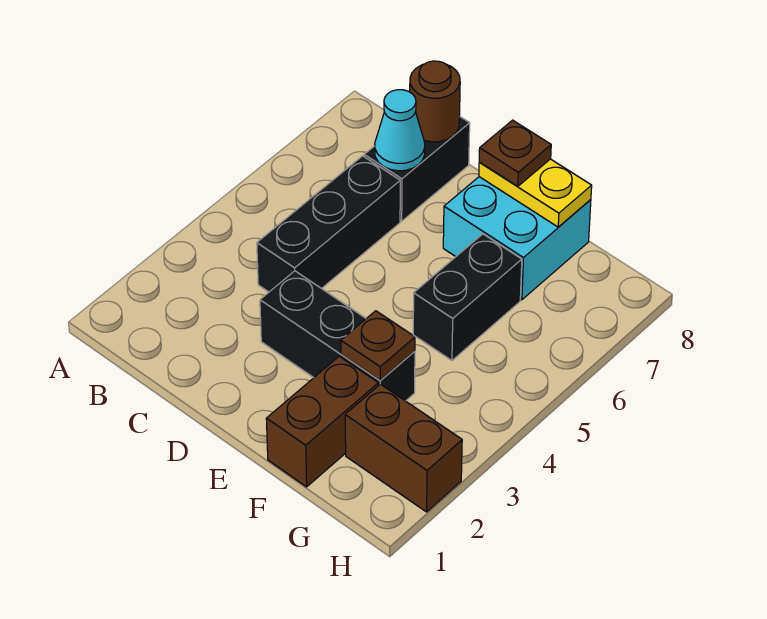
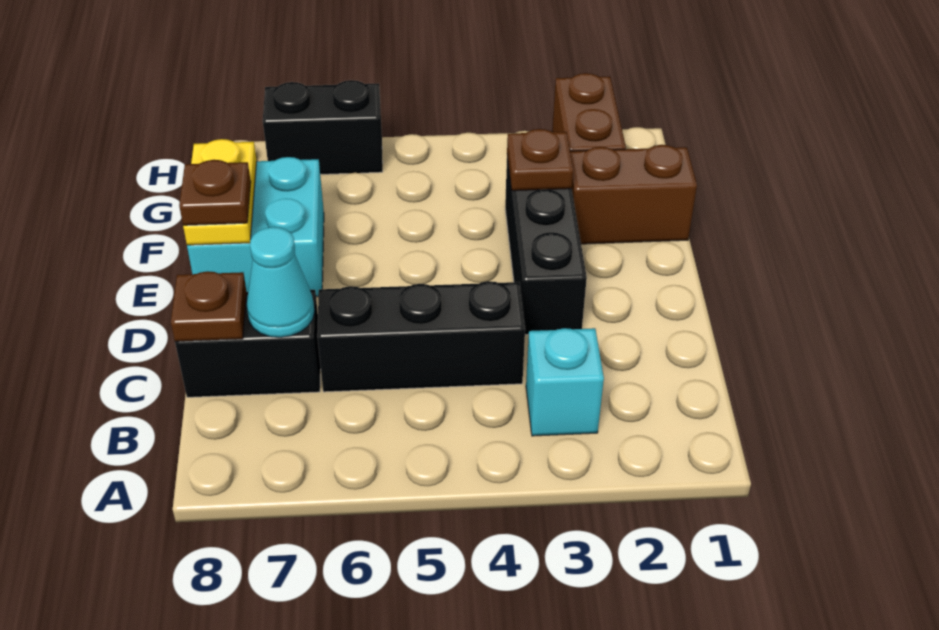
none -> cyan brick B3 level 1
brown round brick C8 level 2 -> brown plate C8 level 2
black brick F5:F6 level 1 -> black brick H6:H7 level 1

